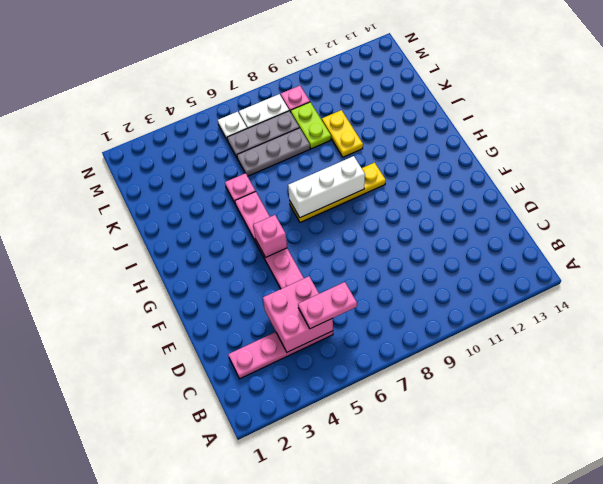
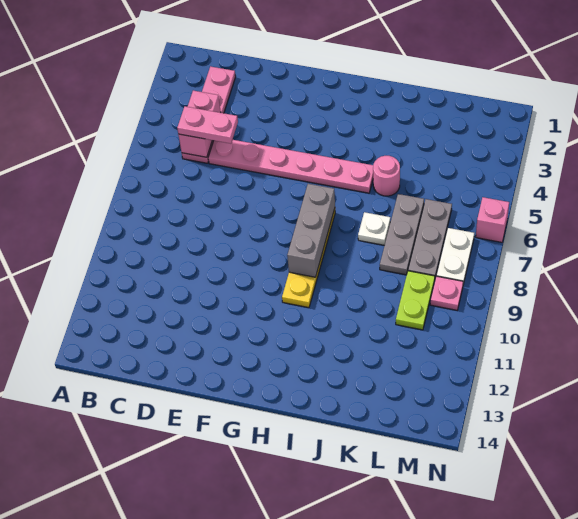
pink brick C4:D5 level 2 -> pink brick C4:C5 level 2
pink plate C5:C6 level 3 -> pink plate C5:D5 level 3
pink brick G5 level 2 -> pink brick N6 level 1
white brick H7:H9 level 2 -> grey brick H7:H9 level 2
pink plate J5 level 1 -> pink round brick J5 level 1
yellow plate J10:K10 level 1 -> none
lime plate K9:L9 level 1 -> lime plate L9:L10 level 1
white plate M6 level 1 -> white plate J7 level 1

